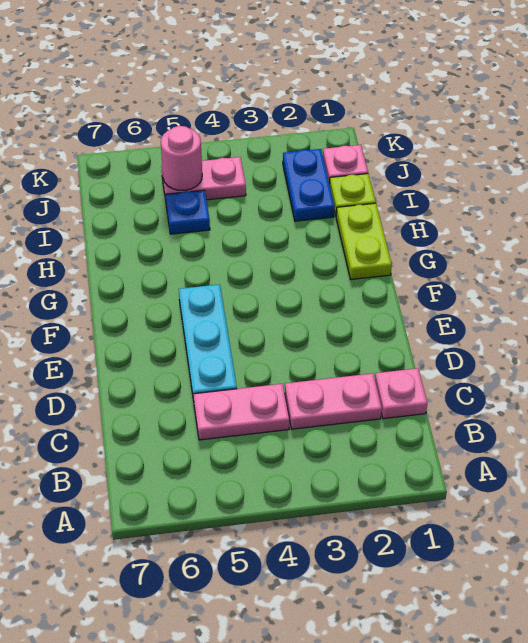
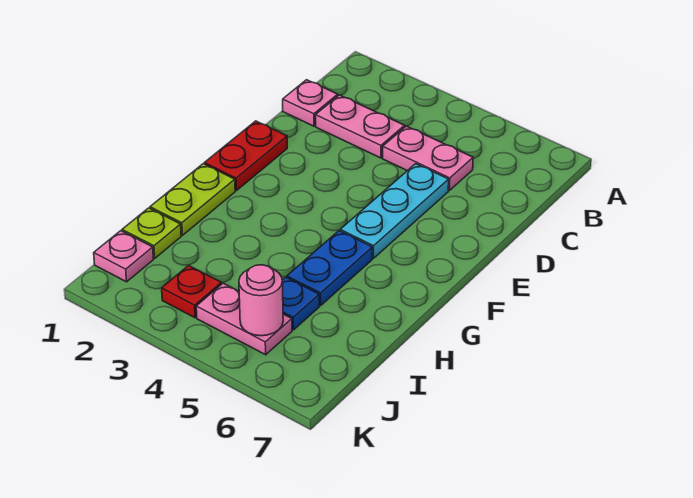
none -> red plate E1:F1 level 1
blue plate I2:J2 level 1 -> blue plate G5:H5 level 1
none -> red plate J3 level 1

